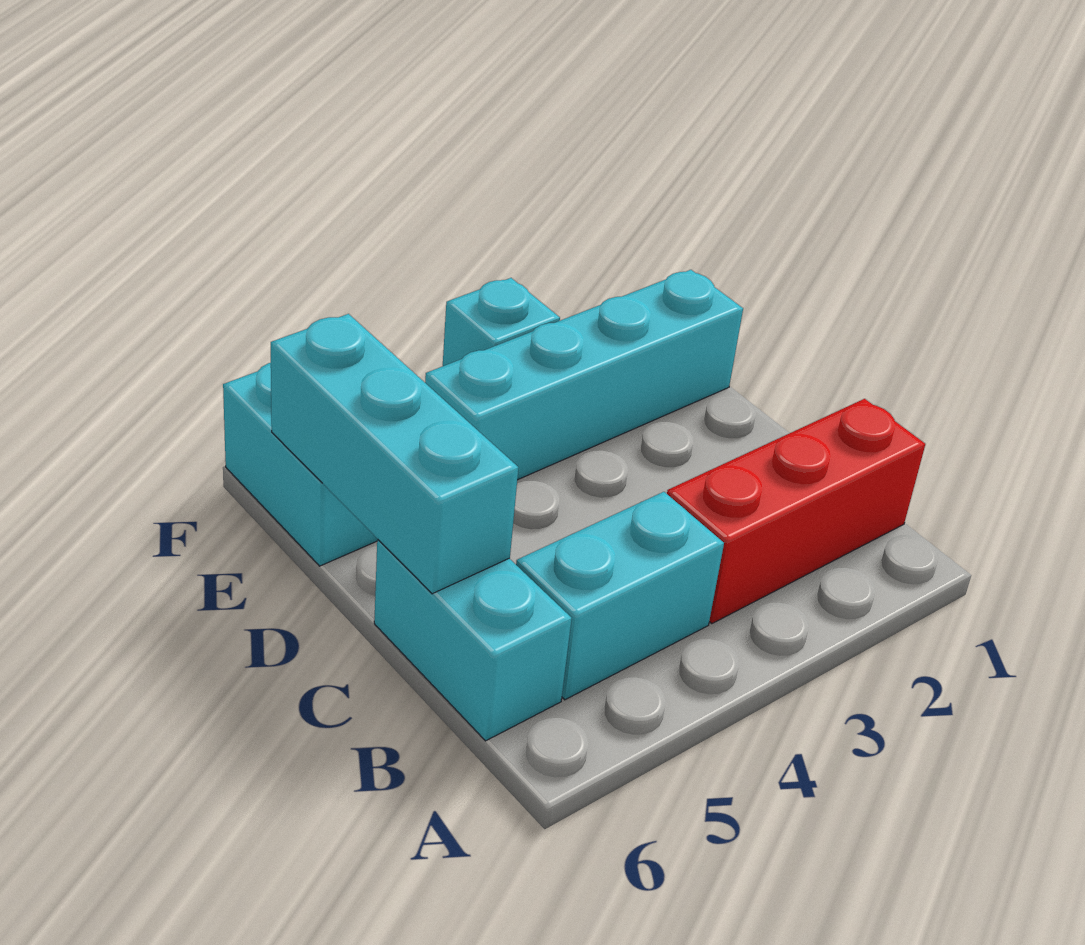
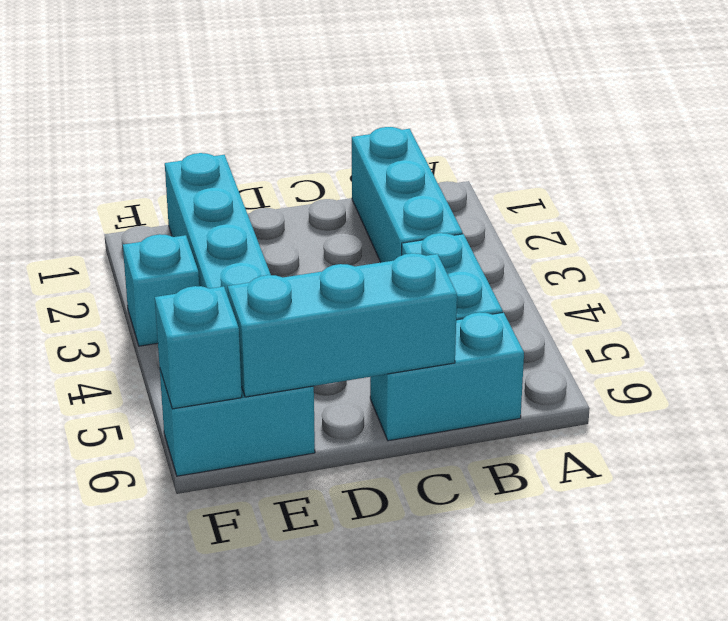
red brick B1:B3 level 1 -> cyan brick B1:B3 level 1
none -> cyan brick F6 level 2

